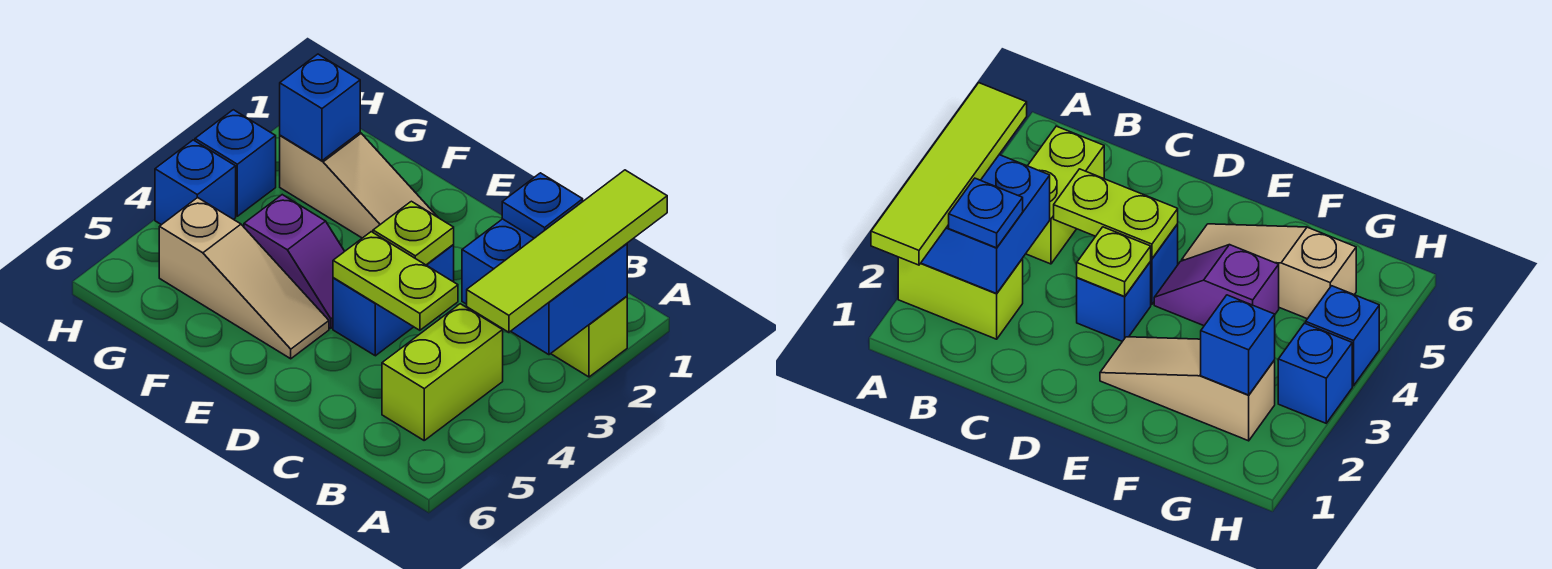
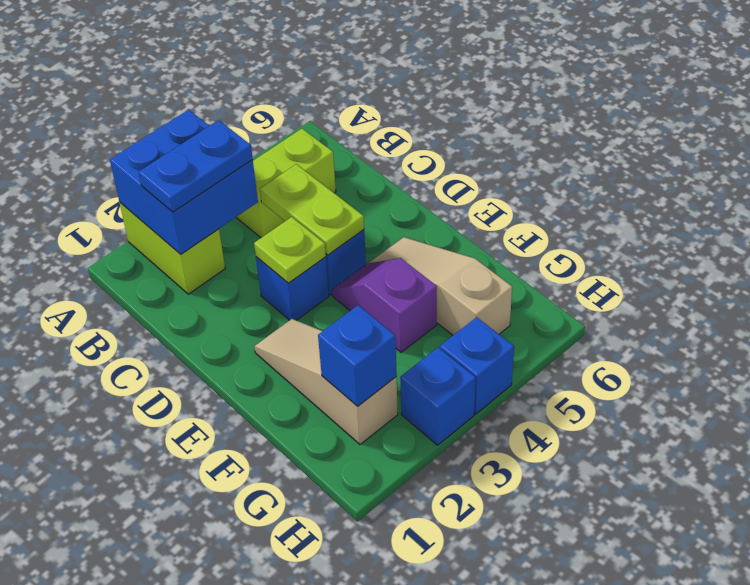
lime tile A1:A4 level 3 -> none
blue plate B2 level 3 -> blue plate B2:B3 level 3

